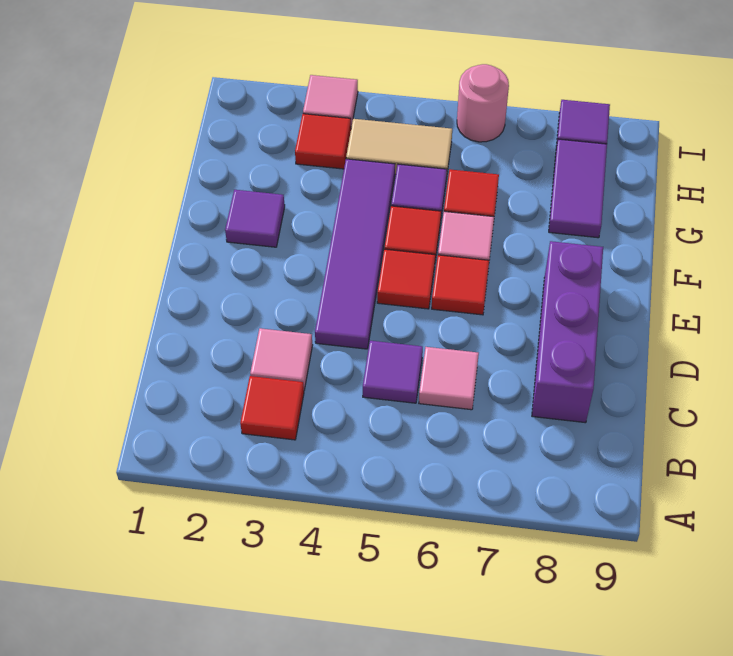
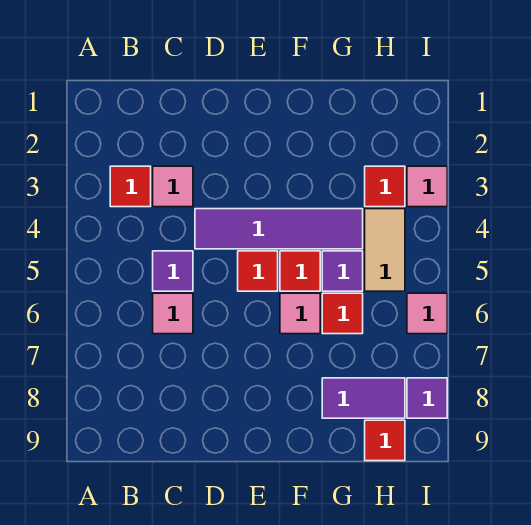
purple brick C8:E8 level 1 -> none
red tile E6 level 1 -> red tile H9 level 1
purple tile F2 level 1 -> none
pink round brick I6 level 1 -> pink tile I6 level 1

